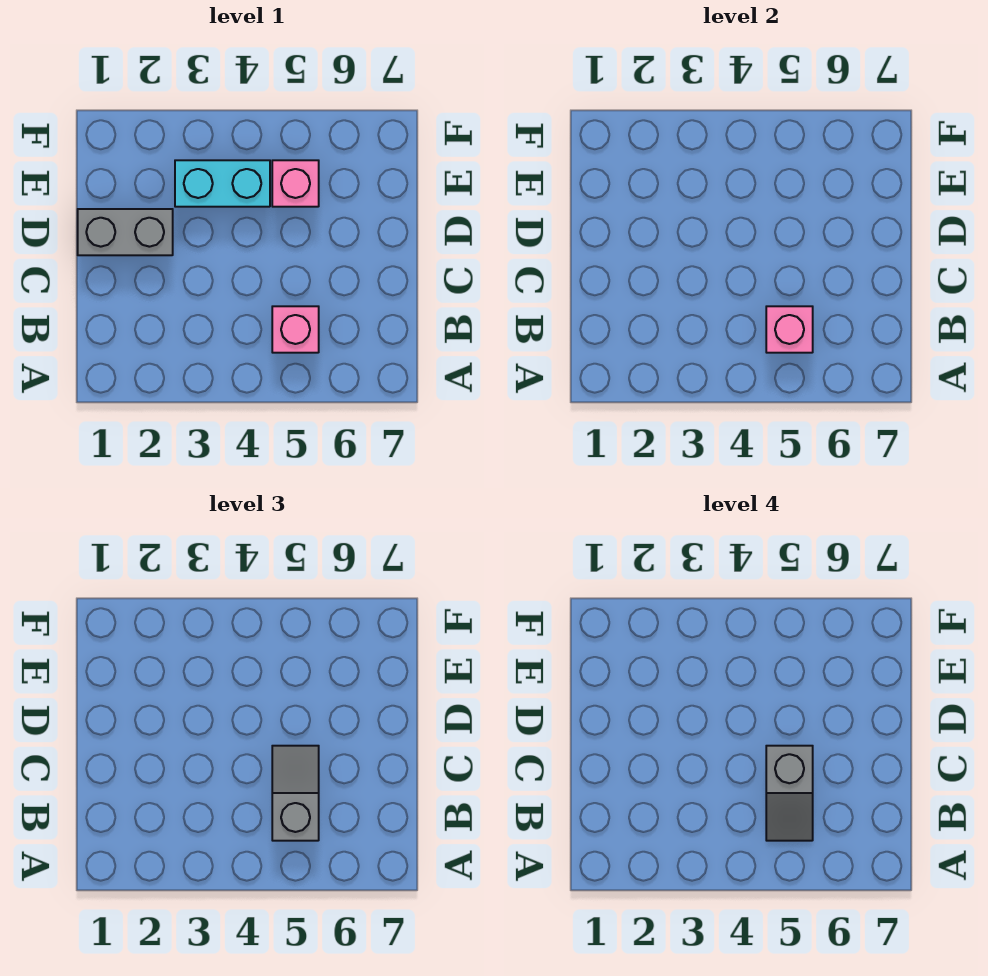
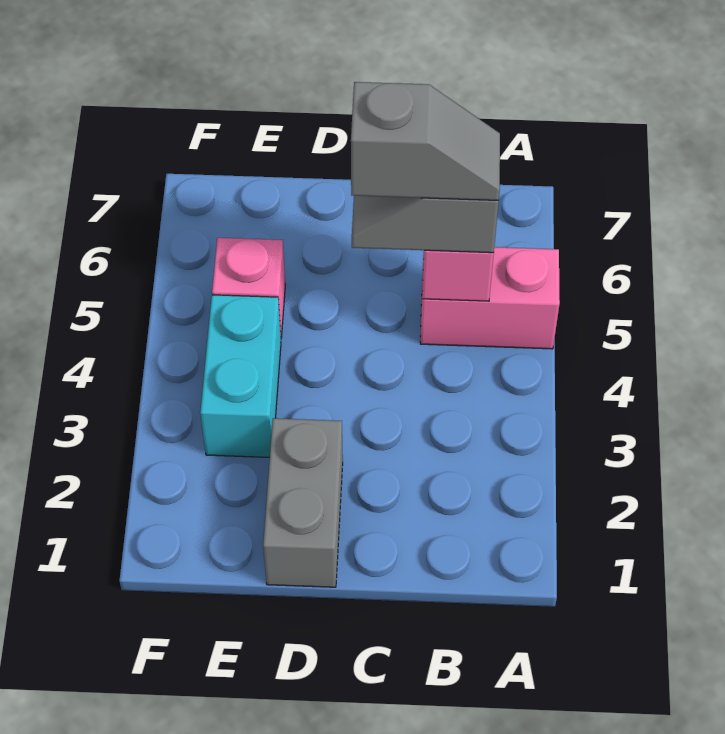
pink brick B5 level 1 -> pink brick A5:B5 level 1

